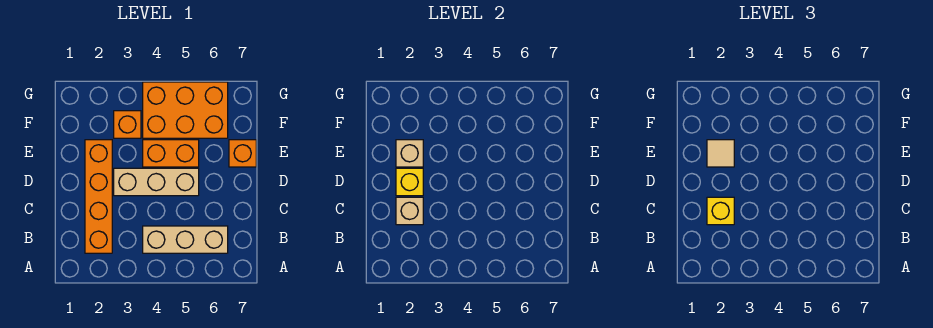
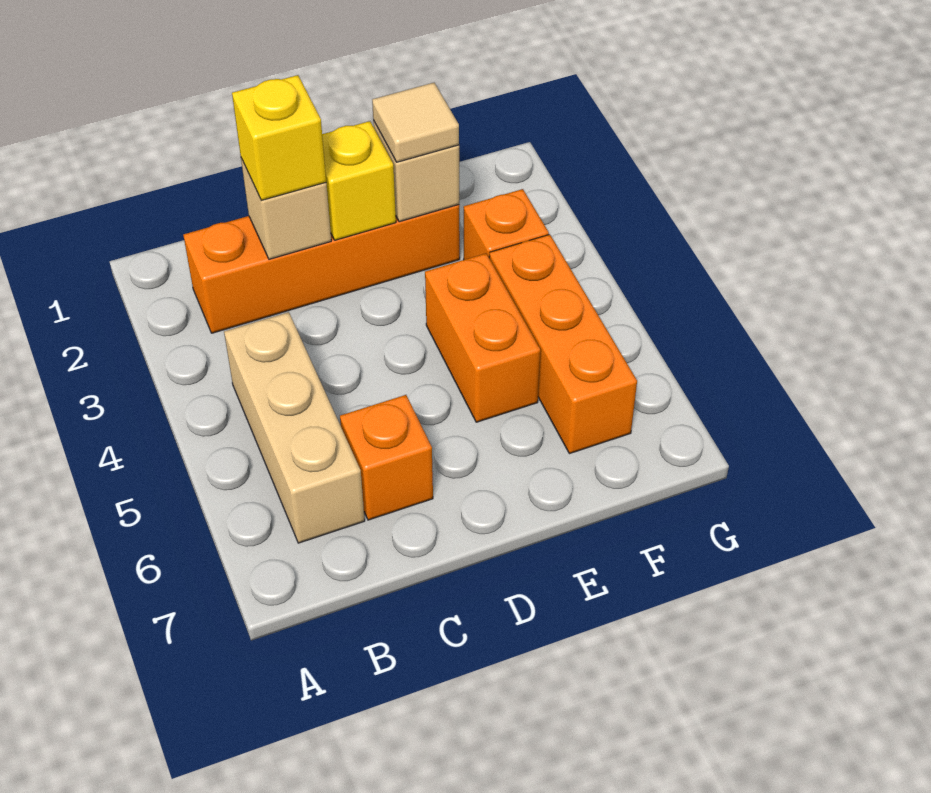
tan brick D3:D5 level 1 -> none
orange brick E7 level 1 -> orange brick C6 level 1
orange brick F4:G6 level 1 -> orange brick F4:F6 level 1

